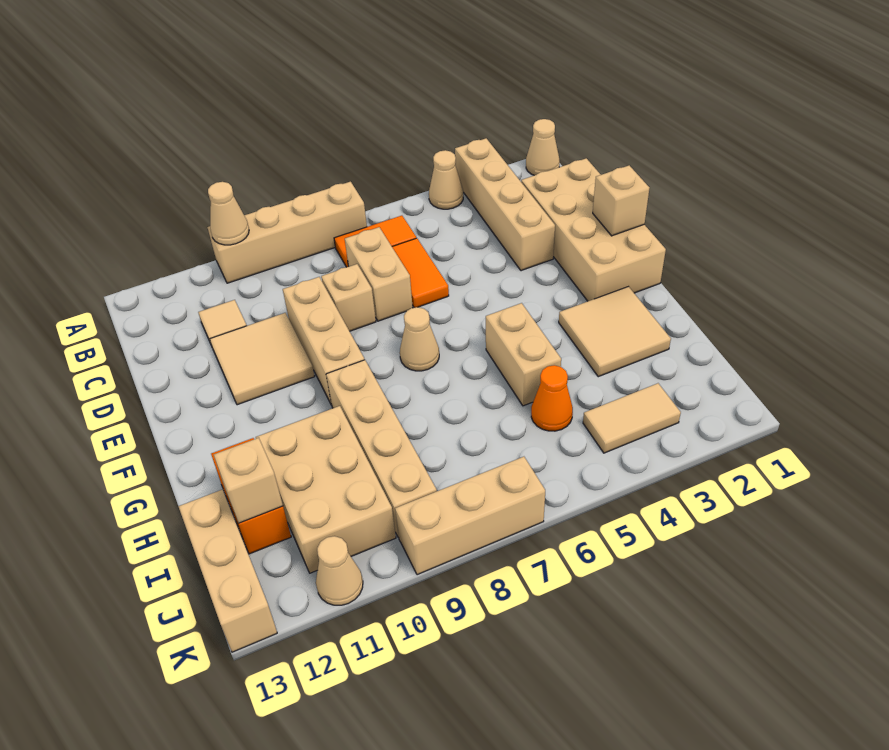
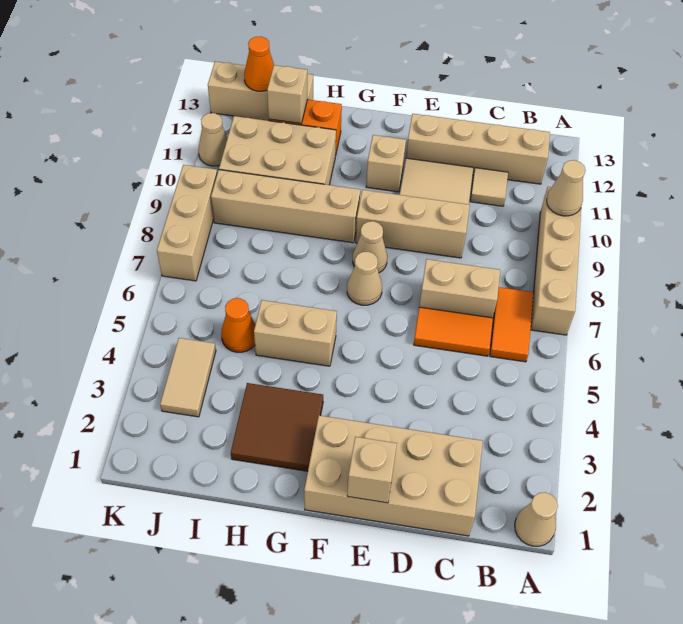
tan brick A3:D3 level 1 -> tan brick B12:E12 level 1
tan cone A4 level 1 -> tan cone F8 level 1
tan brick D8 level 1 -> tan brick F11 level 1
tan tile G2:H3 level 1 -> brown tile G2:H3 level 1
none -> orange cone J13 level 2

